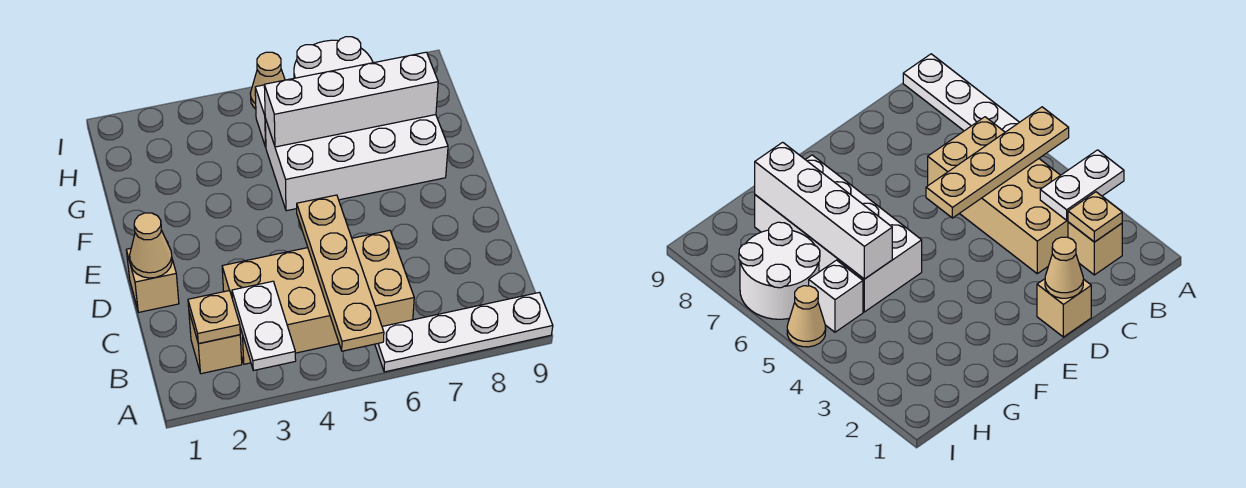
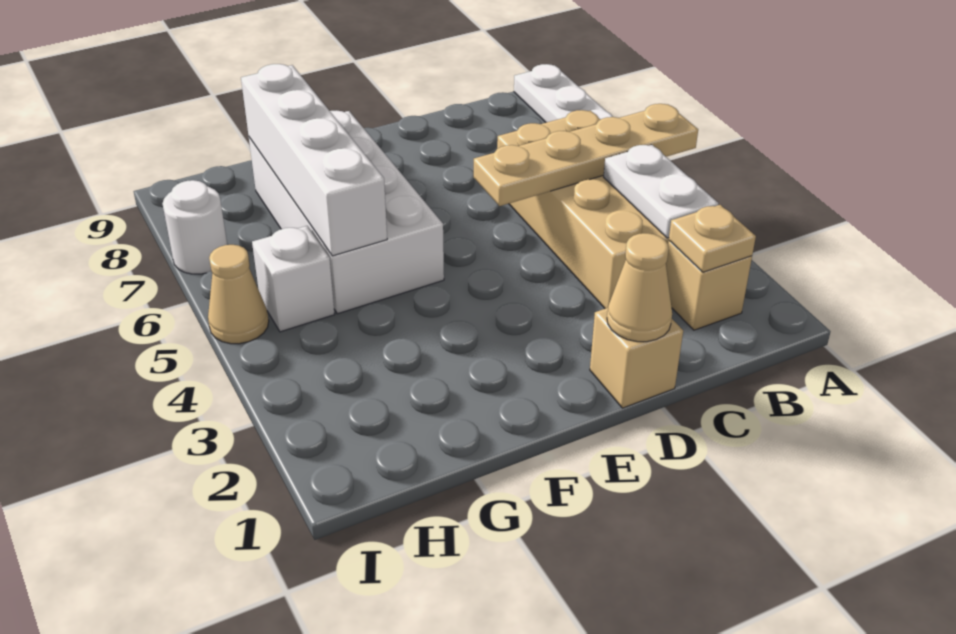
white plate A3:B3 level 2 -> white plate B3:B4 level 2
white round brick H6:I7 level 1 -> white round brick I7 level 1

